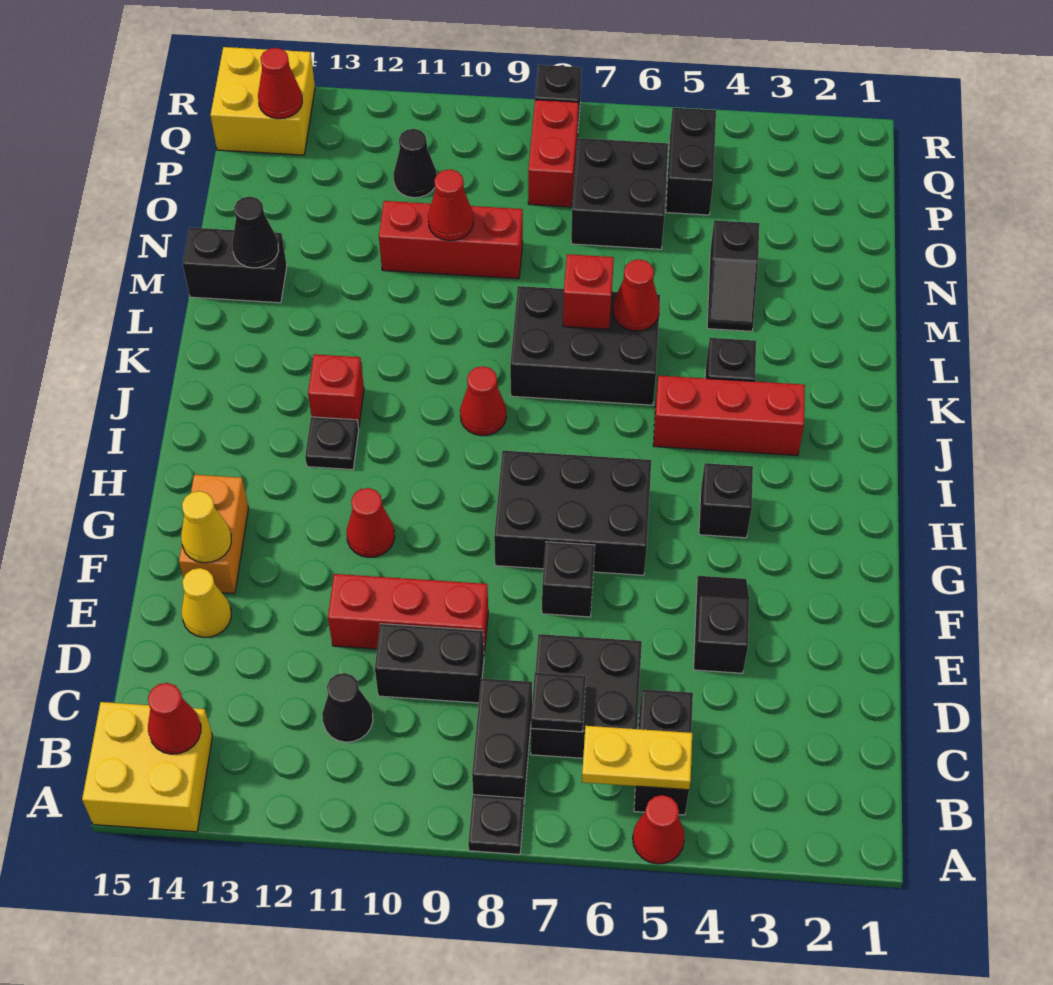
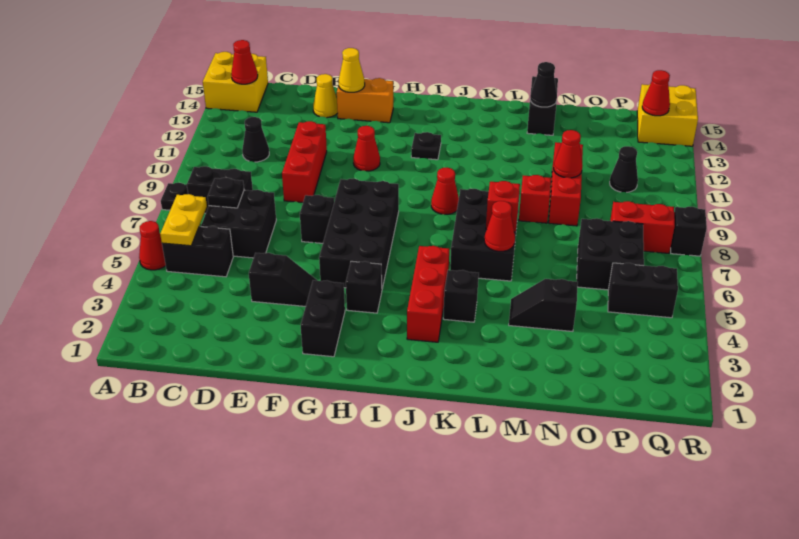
black brick D9:D10 level 1 -> black brick G2:G3 level 1
black brick G6:H8 level 1 -> black brick G5:H8 level 1
red brick J12 level 1 -> red brick M9 level 1

